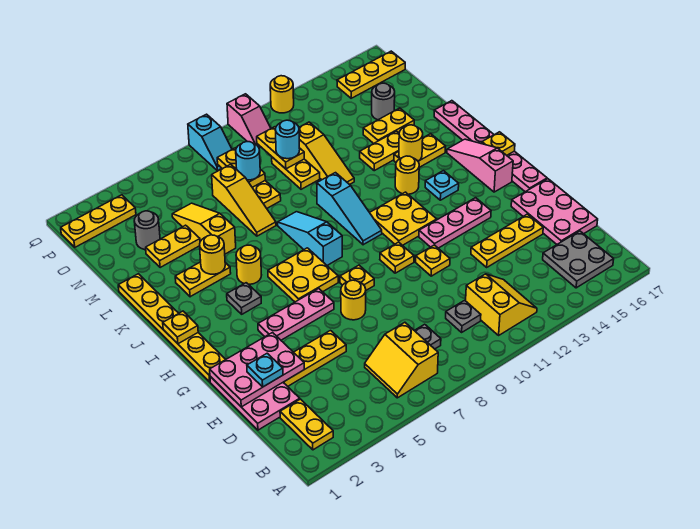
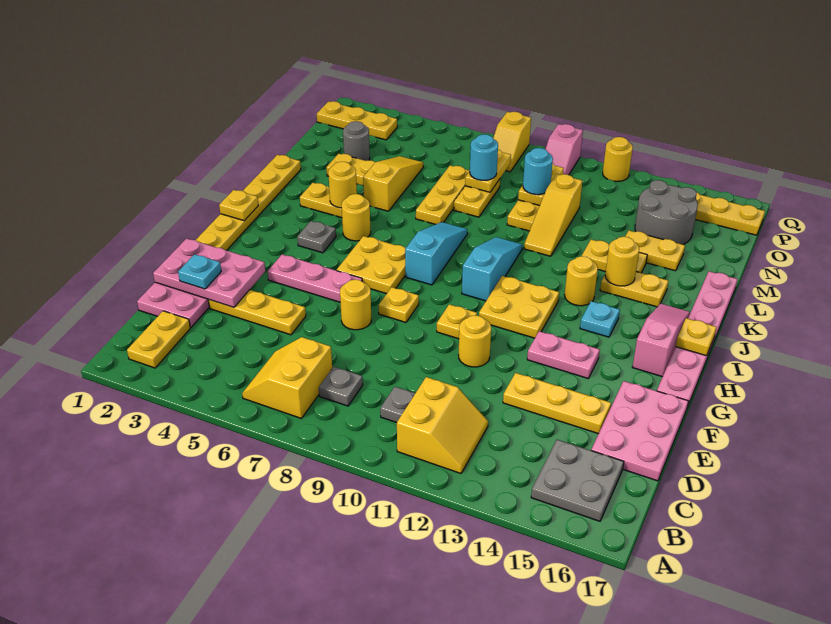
yellow plate F11 level 1 -> yellow round brick F11 level 1
pink plate G12:G14 level 1 -> pink plate G13:G14 level 1
cyan slope I10:K10 level 1 top K -> cyan slope I10:K10 level 1 top I
yellow slope L7:N7 level 1 top N -> yellow plate L7:N7 level 1
grey round brick N15 level 1 -> grey round brick N14:O15 level 1
cyan slope P8:Q8 level 1 top Q -> yellow slope P8:Q8 level 1 top Q

